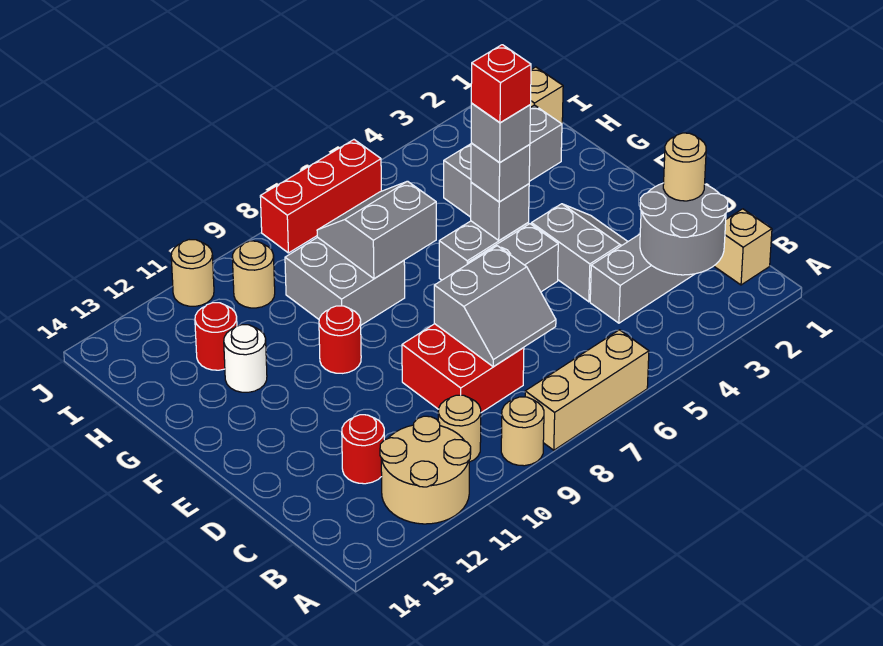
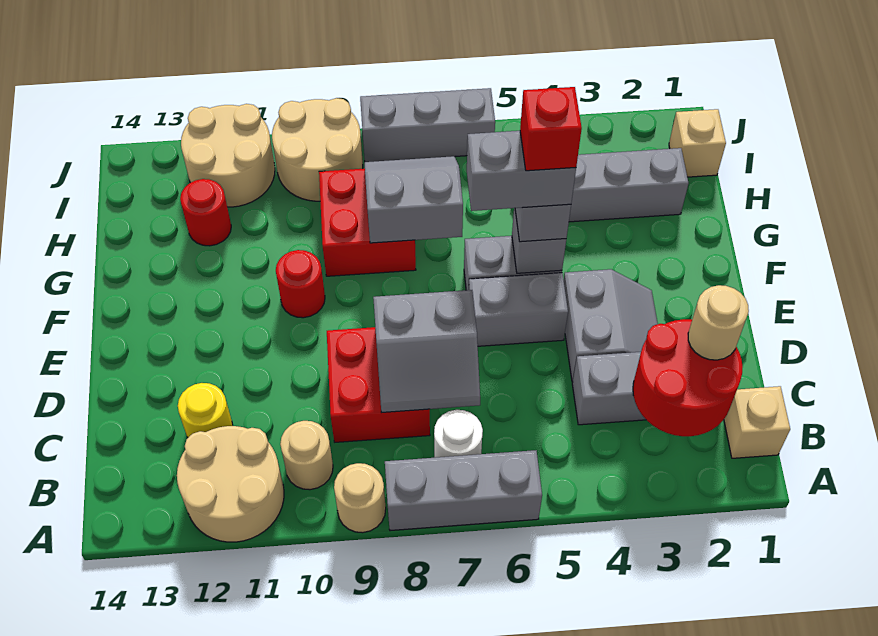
tan brick A6:A8 level 1 -> grey brick A6:A8 level 1
grey round brick B2:C3 level 2 -> red round brick B2:C3 level 2
red round brick C12 level 1 -> yellow round brick C12 level 1
grey brick F5 level 4 -> grey brick F5:F6 level 4
grey brick G8:H9 level 1 -> red brick G8:H9 level 1
white round brick G12 level 1 -> white round brick B7 level 1
tan round brick I10 level 1 -> tan round brick I9:J10 level 1
red brick J6:J8 level 1 -> grey brick J6:J8 level 1
tan round brick J11 level 1 -> tan round brick I11:J12 level 1

